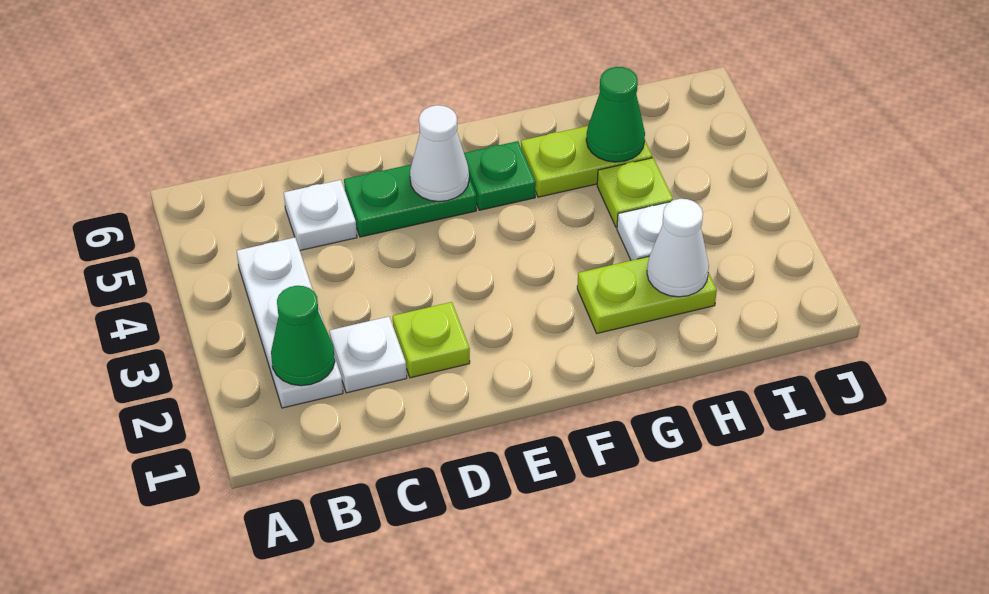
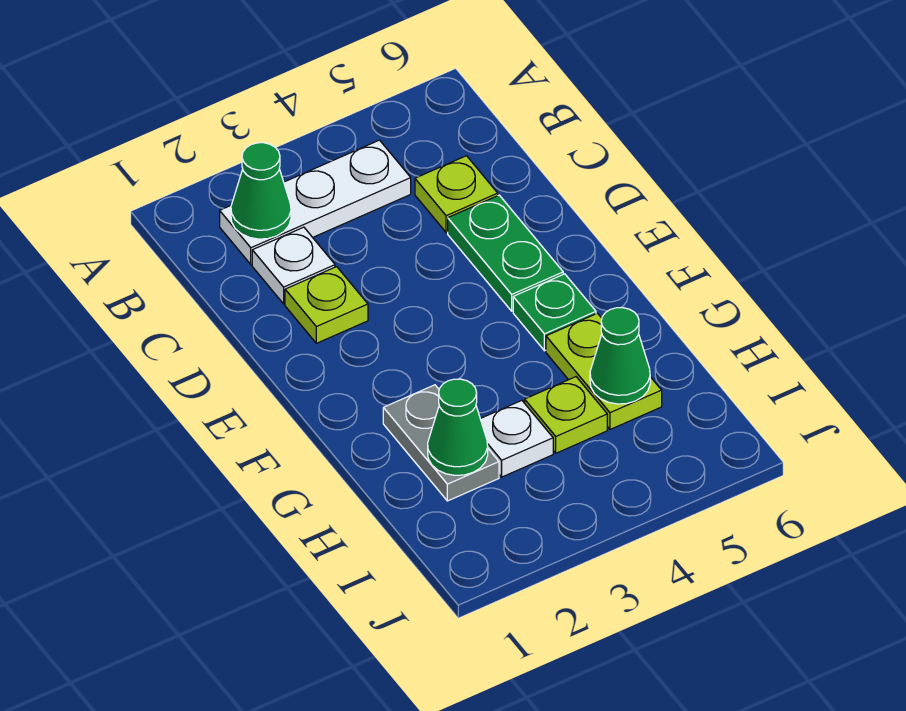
white plate C5 level 1 -> lime plate C5 level 1
white cone E5 level 2 -> none
lime plate G2:H2 level 1 -> grey plate G2:H2 level 1
white cone H2 level 2 -> green cone H2 level 2

